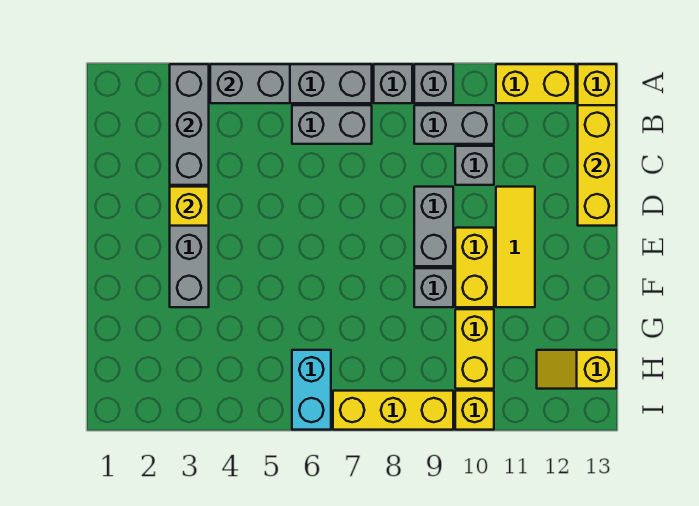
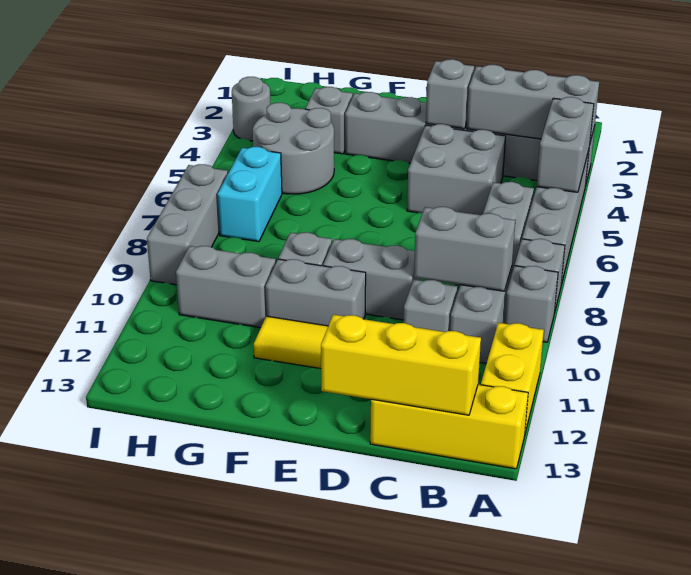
none -> grey brick B9:C9 level 2
none -> grey brick C4:D5 level 1
yellow brick D3 level 2 -> grey brick D3 level 2
yellow brick E10:F10 level 1 -> grey brick E10:F10 level 1
none -> grey brick G3 level 1
none -> grey round brick G4:H5 level 1
yellow brick G10:H10 level 1 -> grey brick G10:H10 level 1
cyan brick H6:I6 level 1 -> cyan brick H6:H7 level 1
yellow slope H12:H13 level 1 top 13 -> none
none -> grey round brick I3 level 1
yellow brick I7:I9 level 1 -> grey brick I7:I9 level 1
yellow brick I10 level 1 -> none

